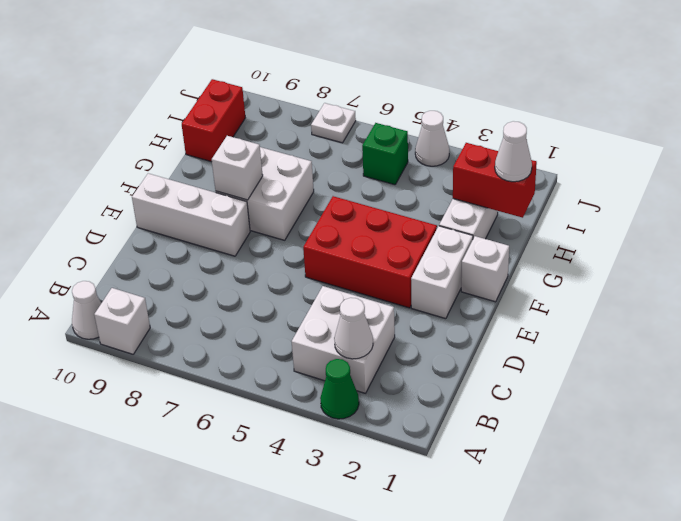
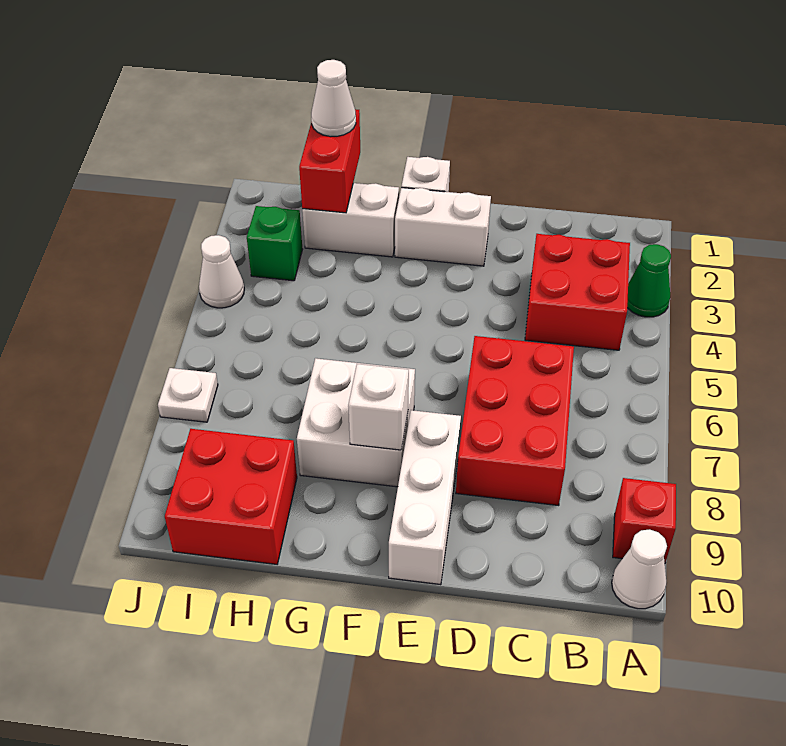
white brick A9 level 1 -> red brick A9 level 1
white brick B3:C4 level 1 -> red brick B3:C4 level 1
white cone B3 level 2 -> none
red brick E3:F5 level 1 -> red brick C6:D8 level 1
red brick H10:I10 level 1 -> red brick H9:I10 level 1
green brick I5 level 1 -> green brick I3 level 1

